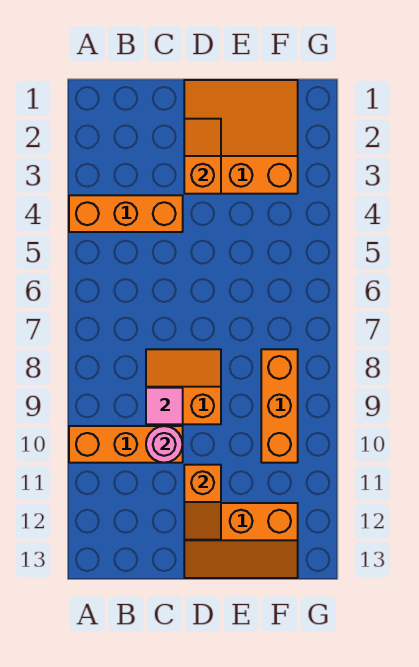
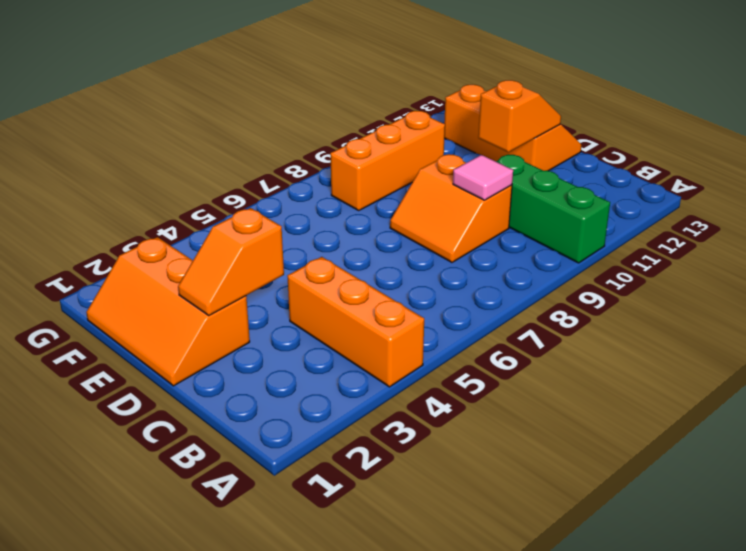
orange brick A10:C10 level 1 -> green brick A10:C10 level 1
pink round brick C10 level 2 -> none
orange slope D1:F3 level 1 top 3 -> orange slope D1:F2 level 1 top 2

